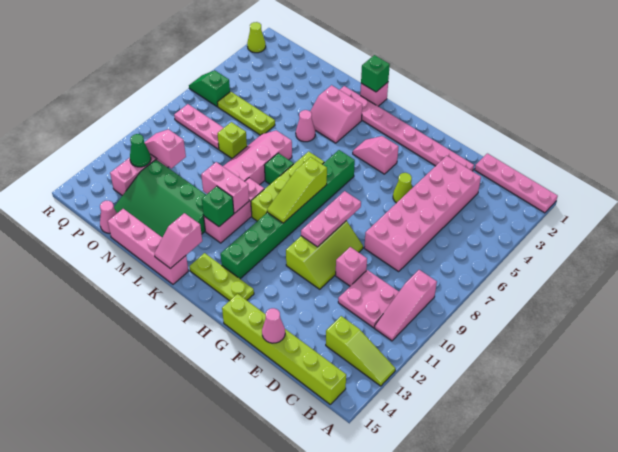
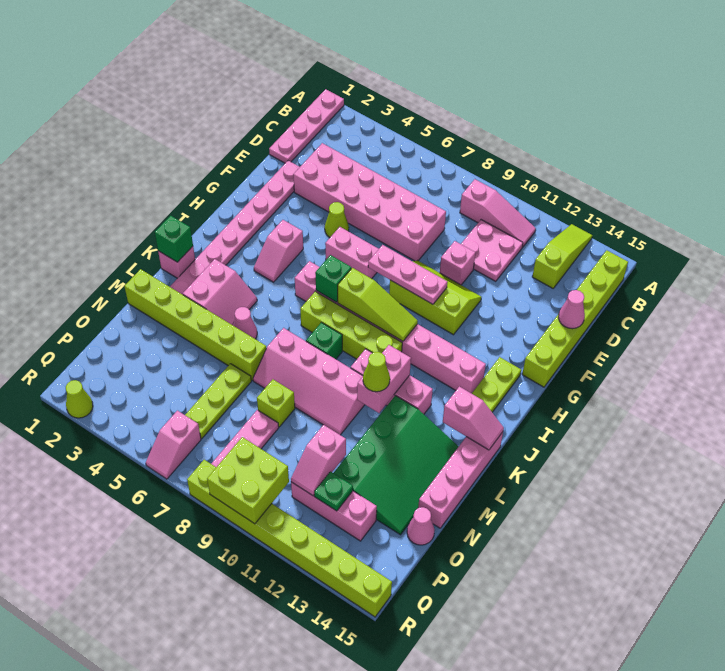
none -> pink brick G6:G7 level 1
green brick I6:I13 level 1 -> pink brick I6:I13 level 1
green brick K12 level 2 -> green brick I7 level 2
none -> lime cone L11 level 3
none -> lime brick M1:M6 level 1
green cone P12 level 2 -> green plate P12 level 2
green slope Q6:R6 level 1 top Q -> pink slope Q6:R6 level 1 top Q
none -> lime brick Q9:R10 level 2
none -> lime brick R8:R15 level 1

